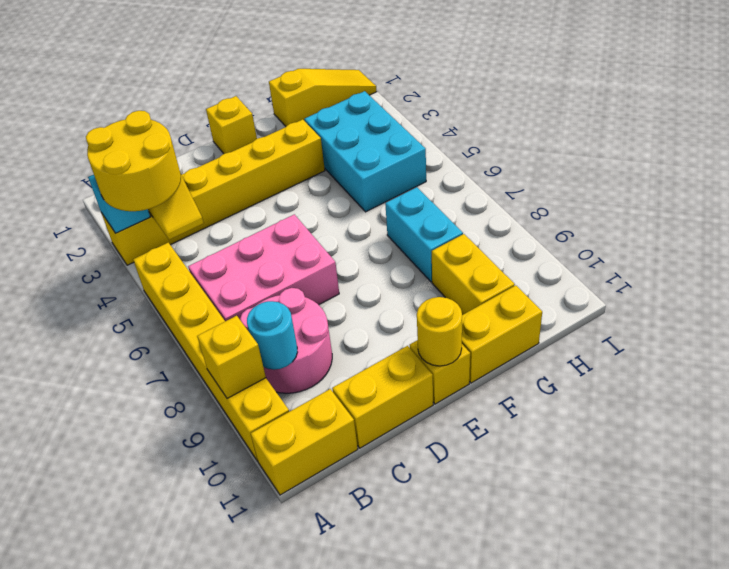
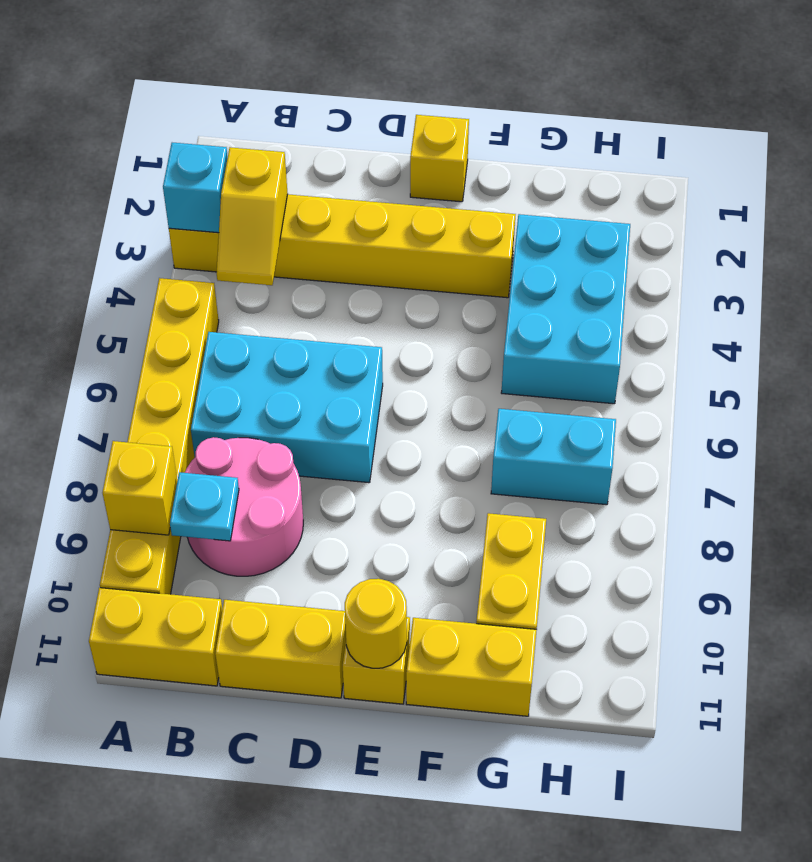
yellow round brick A3:B4 level 3 -> none
pink brick B6:D7 level 1 -> cyan brick B6:D7 level 1
cyan round brick B9 level 2 -> cyan plate B9 level 2
yellow slope G1:I1 level 1 top G -> none
cyan brick G7:G8 level 1 -> cyan brick G7:H7 level 1

